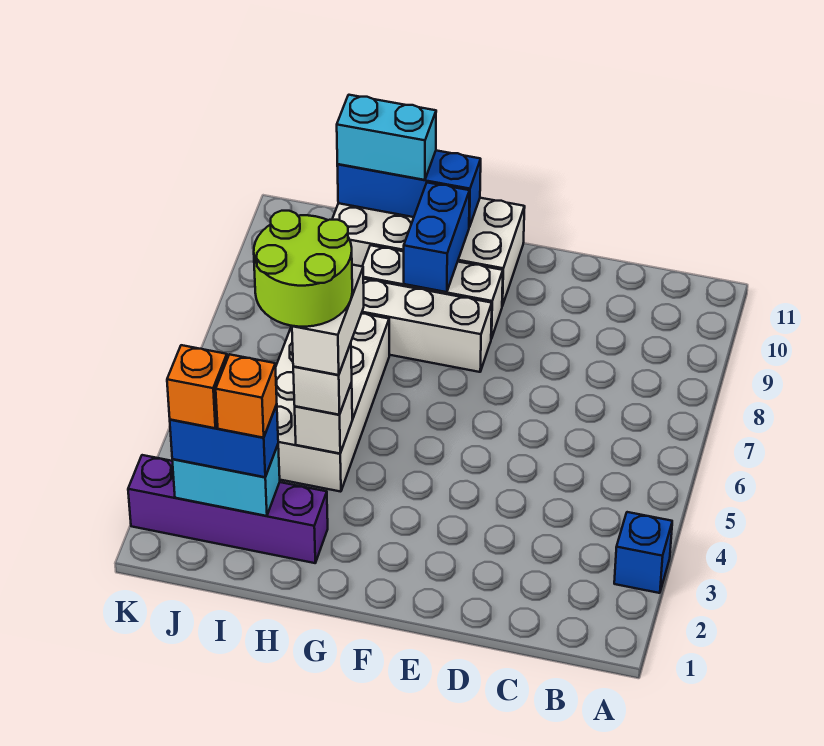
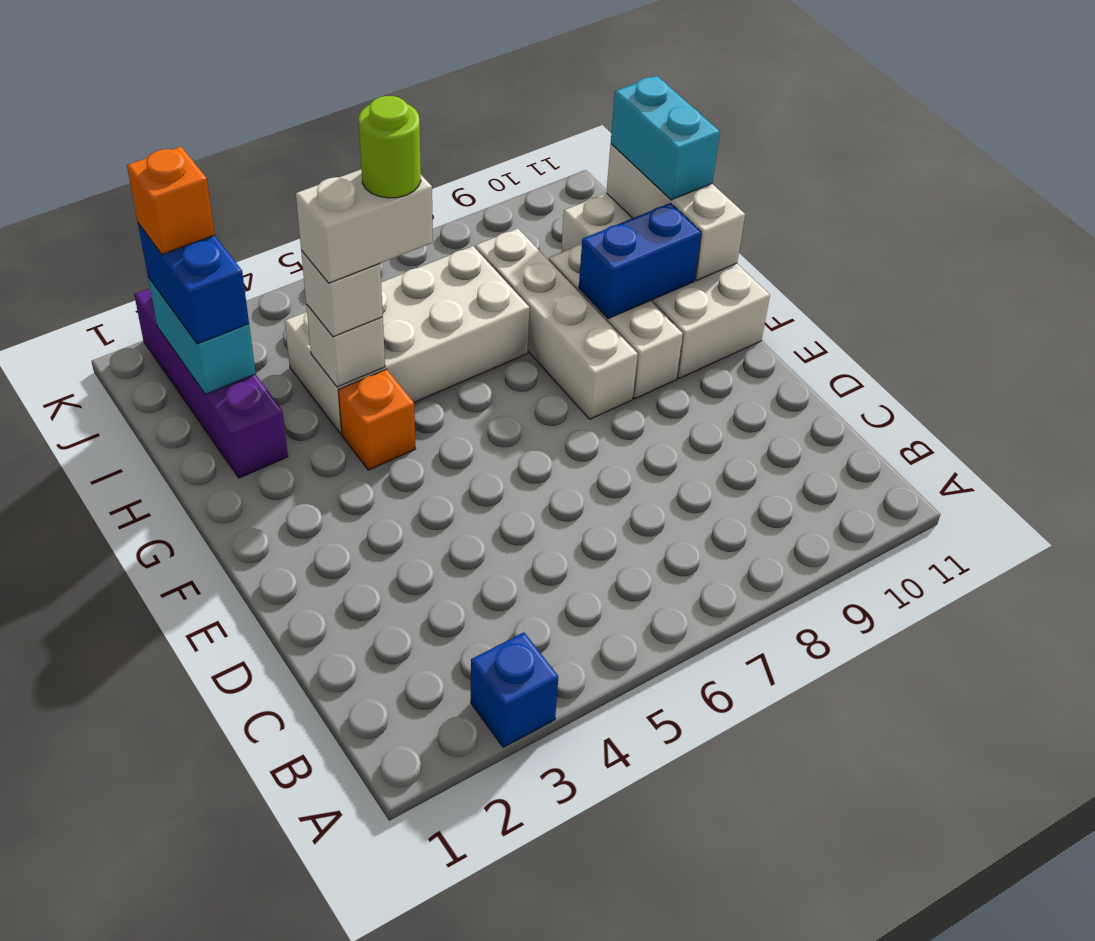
blue brick G11:I11 level 2 -> white brick G11:I11 level 2
lime round brick H4:I5 level 5 -> lime round brick H5 level 5
orange brick I2 level 4 -> orange brick G4 level 1

